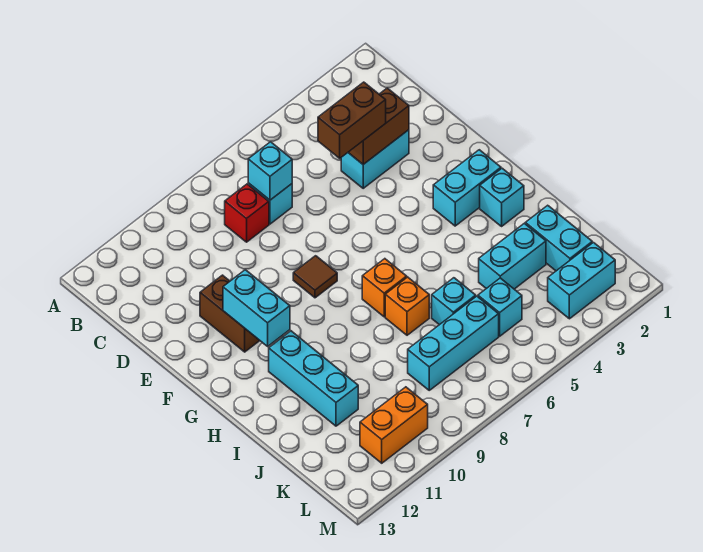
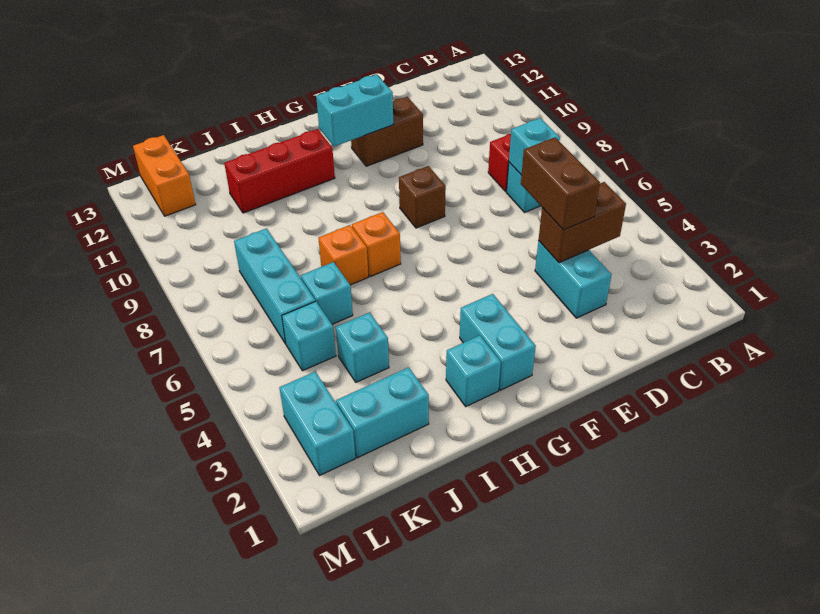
brown brick D3:D4 level 2 -> brown brick C4:D4 level 2
brown tile F8 level 1 -> brown brick F8 level 1
cyan brick H11:J11 level 1 -> red brick H11:J11 level 1
cyan brick J3:J4 level 1 -> cyan brick J4 level 1
orange brick L10:L11 level 1 -> orange brick L12:L13 level 1

